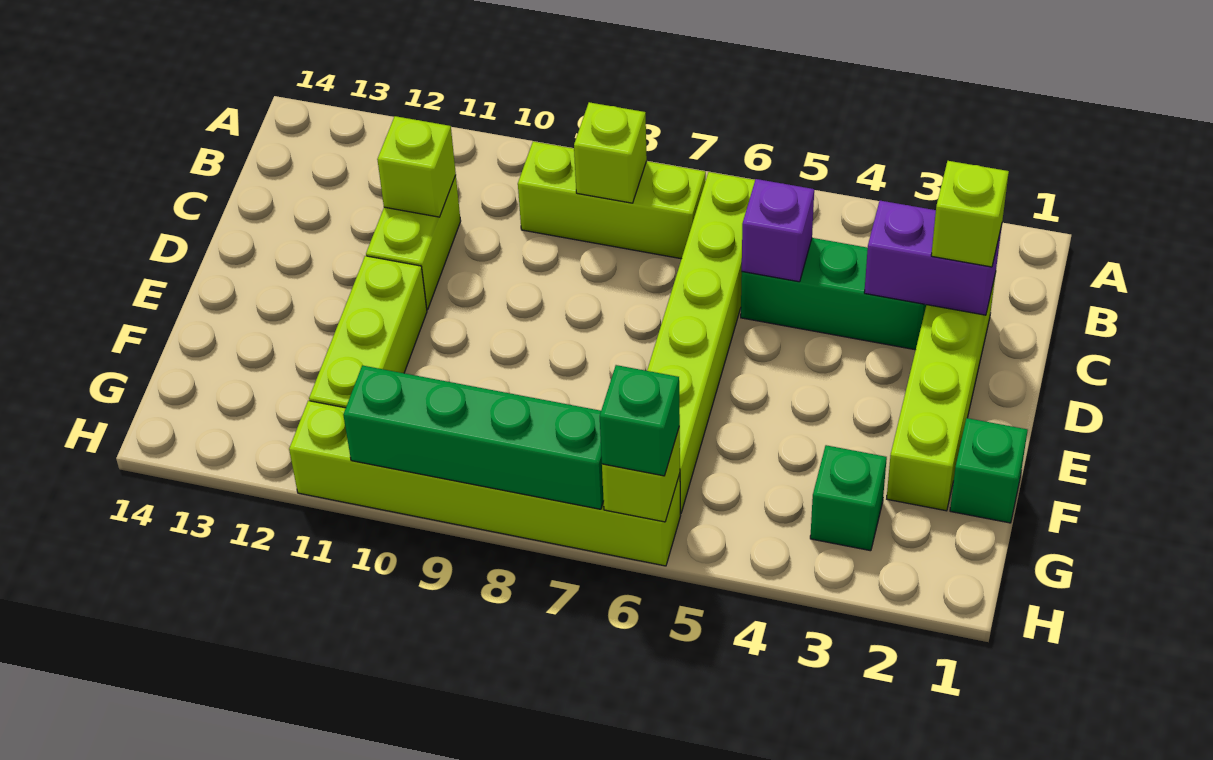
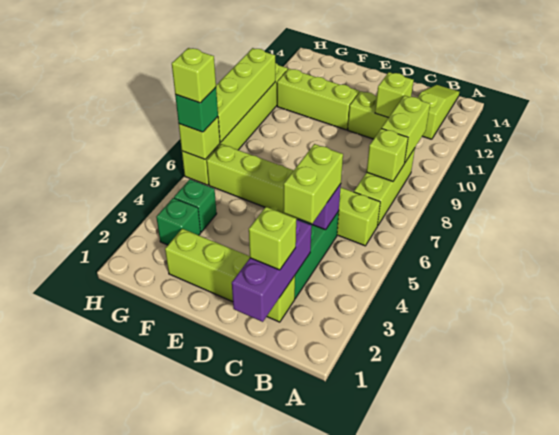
none -> lime brick B9:B10 level 2
none -> lime slope B12:B14 level 1 top 12
purple brick C2:C3 level 2 -> purple brick C1:C3 level 2
none -> lime brick C4:C5 level 3
green brick F1 level 1 -> green brick G4 level 1
none -> lime brick H6 level 4
green brick H7:H10 level 2 -> lime brick H7:H10 level 2

